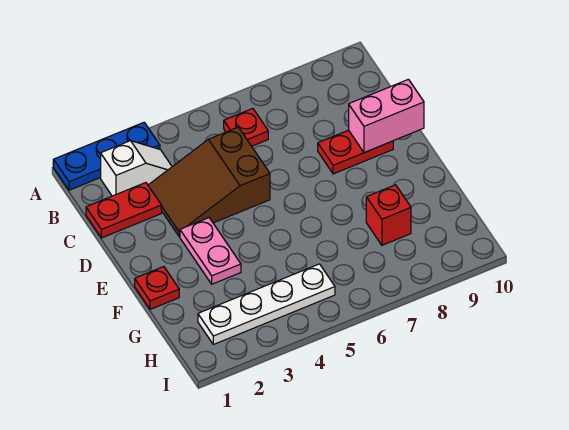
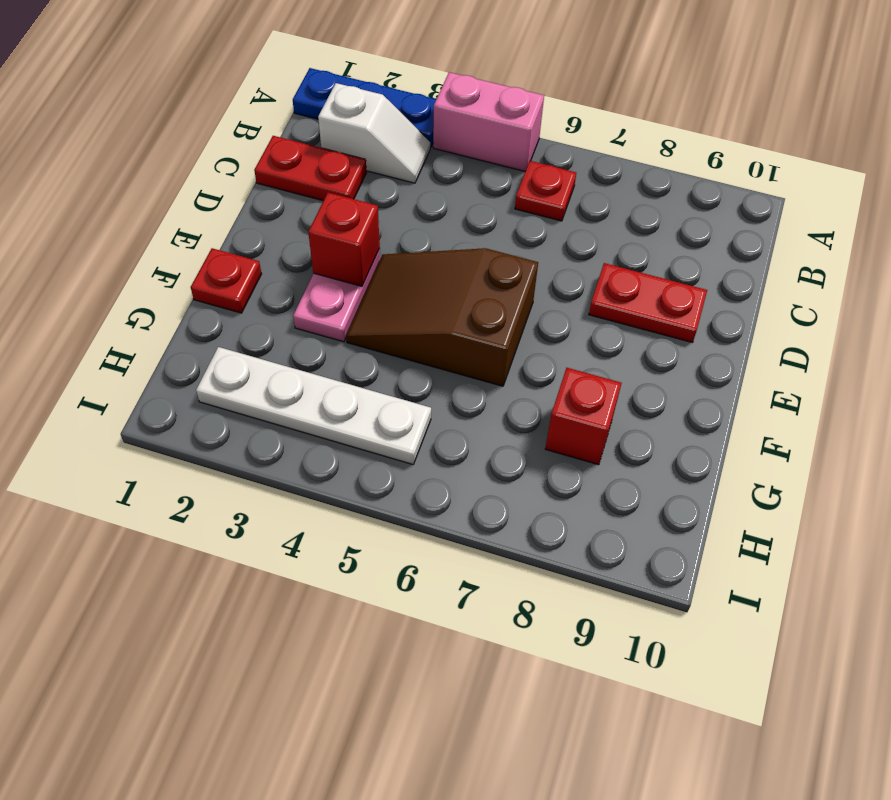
brown slope C3:D5 level 1 top 5 -> brown slope E4:F6 level 1 top 6
pink brick D9:D10 level 2 -> pink brick A4:A5 level 1
none -> red brick E3 level 2

